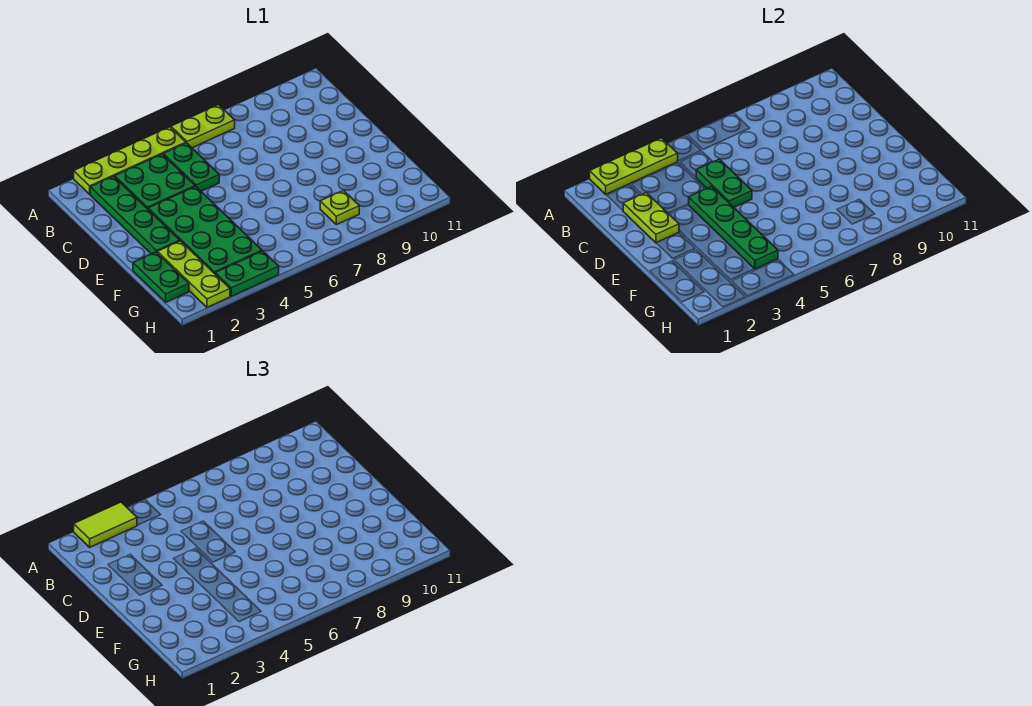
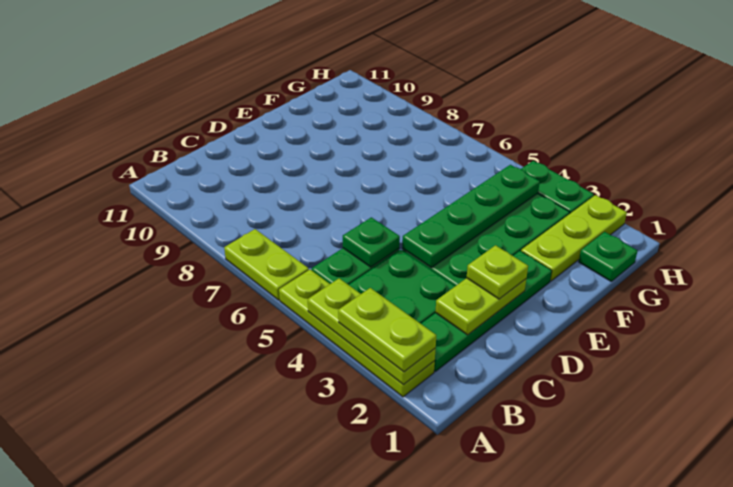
lime tile A2:A3 level 3 -> lime plate A2:A3 level 3
green plate C5:D5 level 2 -> green plate C5 level 2
green plate F1:G1 level 1 -> green plate G1 level 1
lime plate G8 level 1 -> lime plate D2 level 3

